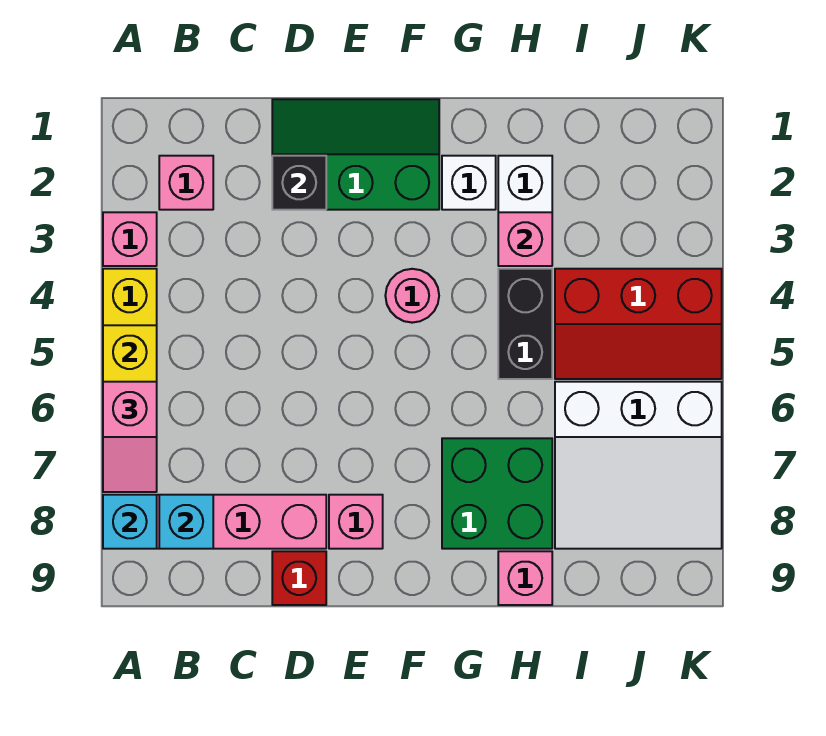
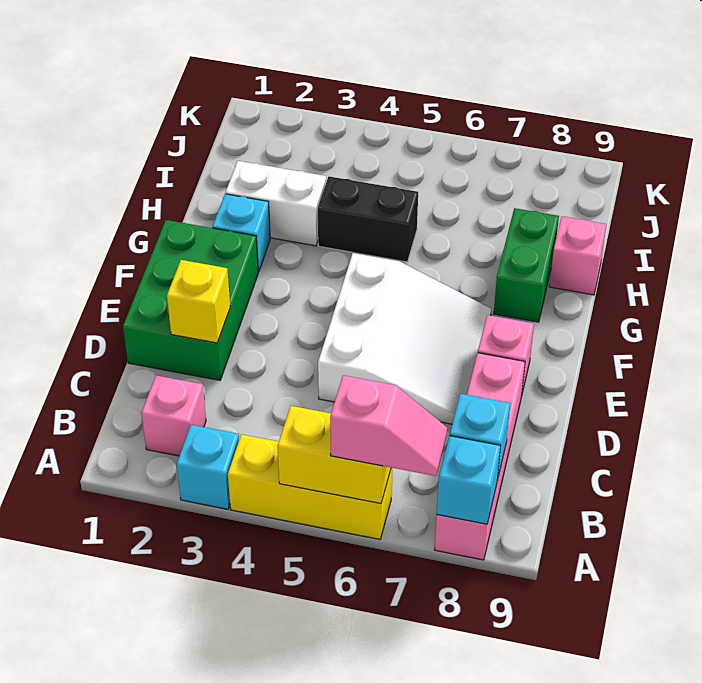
pink brick A3 level 1 -> cyan brick A3 level 1
green slope D1:F2 level 1 top 2 -> green brick D1:F2 level 1
black brick D2 level 2 -> yellow brick D2 level 2
red brick D9 level 1 -> none
pink round brick F4 level 1 -> none
white brick G2 level 1 -> cyan brick G2 level 1
green brick G7:H8 level 1 -> green brick G8:H8 level 1
pink brick H3 level 2 -> none
red slope I4:K5 level 1 top 4 -> none
white slope I6:K8 level 1 top 6 -> white slope D5:F7 level 1 top 5

